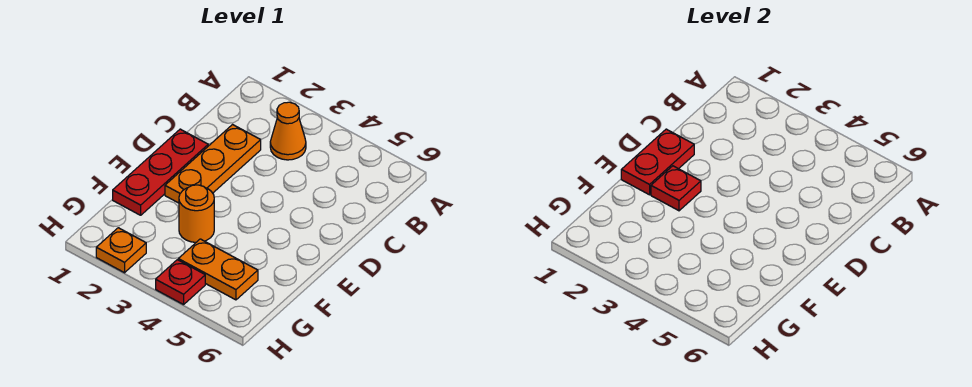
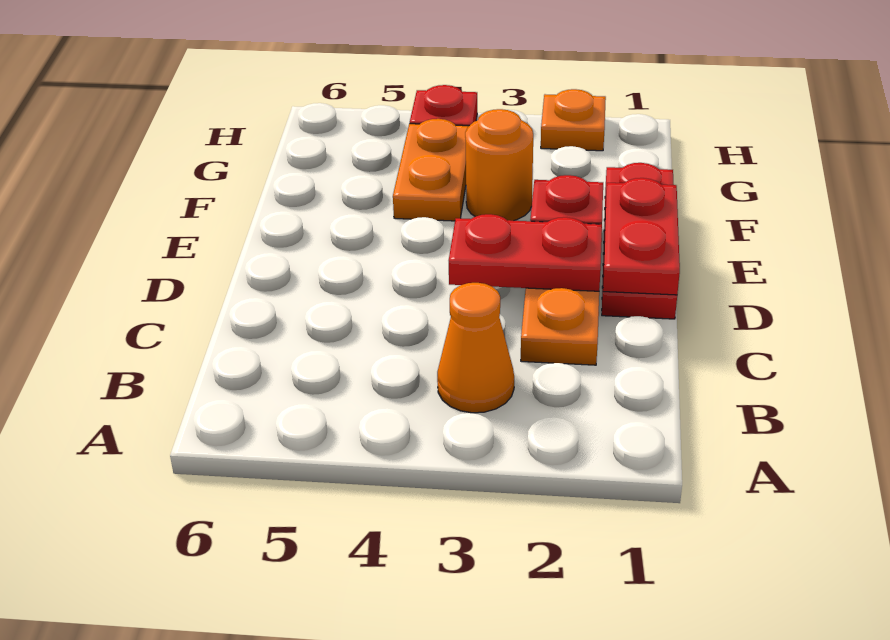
none -> red plate D2:D3 level 2
orange plate G4:G5 level 1 -> orange plate F4:G4 level 1

